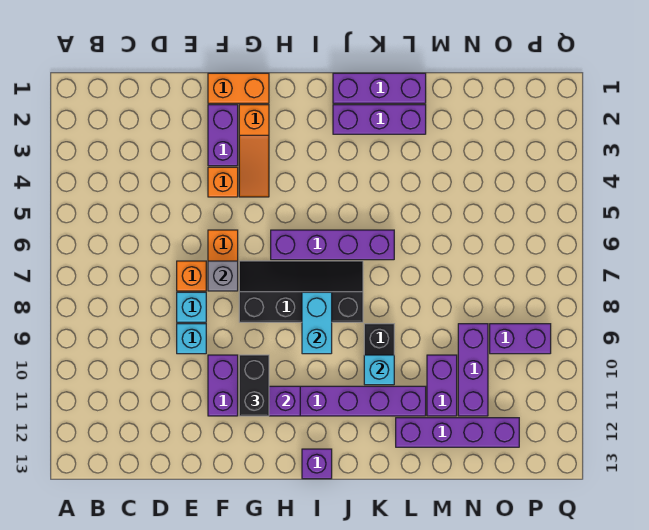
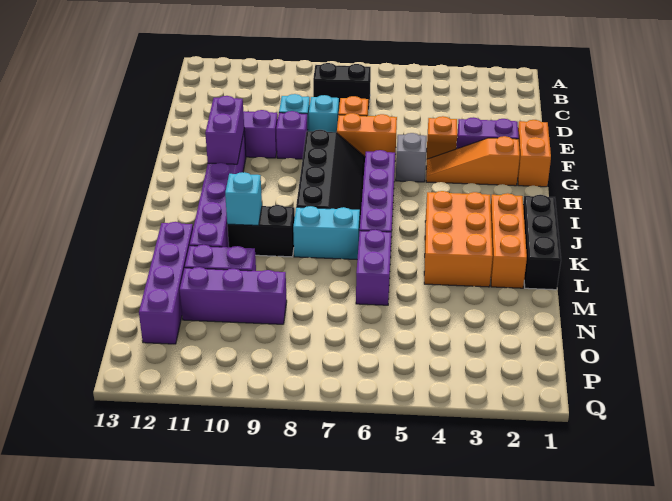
grey brick F7 level 2 -> grey brick G5 level 1
black brick G10:G11 level 3 -> black brick C7:C8 level 1
cyan brick I8:I9 level 2 -> cyan brick K7:K8 level 1
purple brick I13 level 1 -> purple brick F9 level 1
purple brick J1:L1 level 1 -> black brick J1:L1 level 1
purple brick J2:L2 level 1 -> orange brick J2:L2 level 1
none -> orange brick J3:L4 level 1
purple brick O9:P9 level 1 -> purple brick L6:M6 level 1

